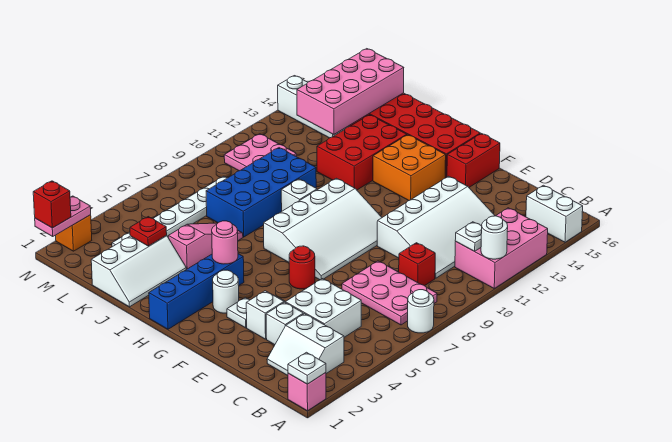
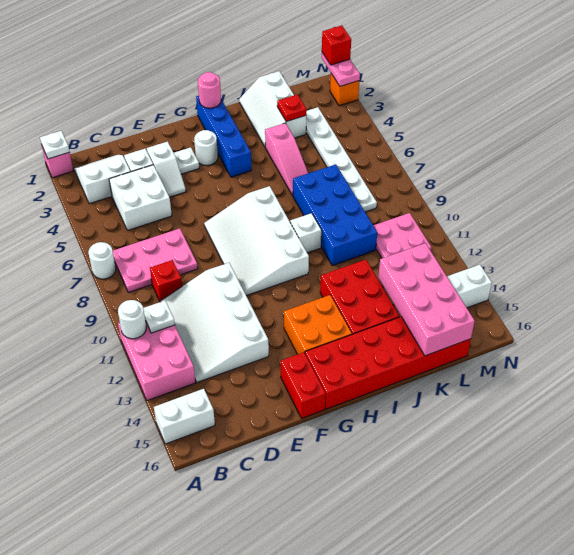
red round brick F6 level 1 -> none
pink round brick H4 level 2 -> pink round brick H1 level 2

